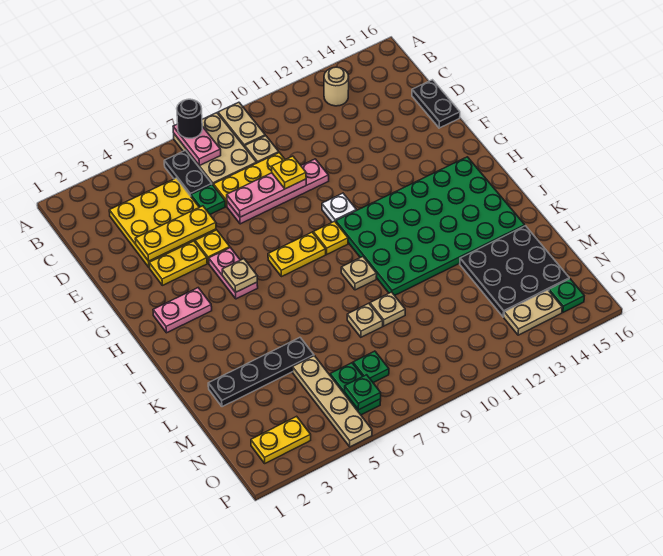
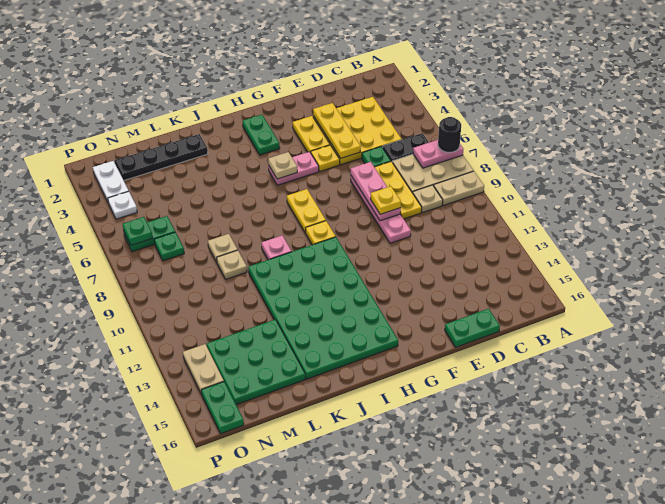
tan round brick B13 level 1 -> none
black plate D16:E16 level 1 -> green plate D16:E16 level 1
white plate G10 level 1 -> white plate O4 level 1
pink plate H2:H3 level 1 -> green plate H2:H3 level 1
tan plate J9 level 1 -> pink plate J9 level 1
black plate L2:L5 level 1 -> black plate K2:N2 level 1
black plate L13:N15 level 1 -> green plate L13:N15 level 1
tan plate M5:P5 level 1 -> none
yellow plate O2:O3 level 1 -> white plate O2:O3 level 1
green plate O15 level 1 -> green plate O15:O16 level 1

